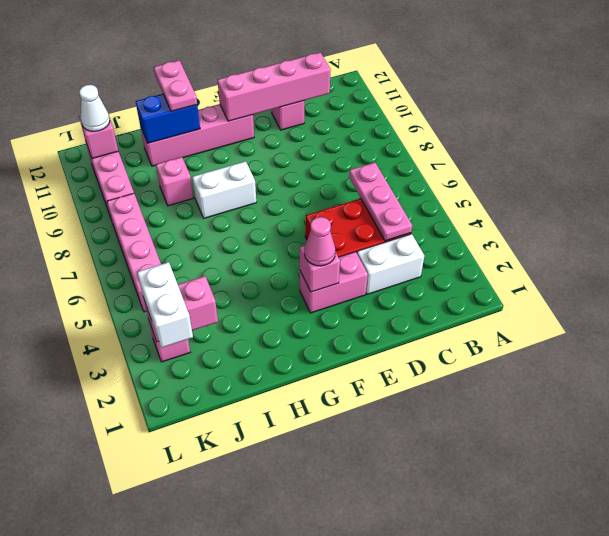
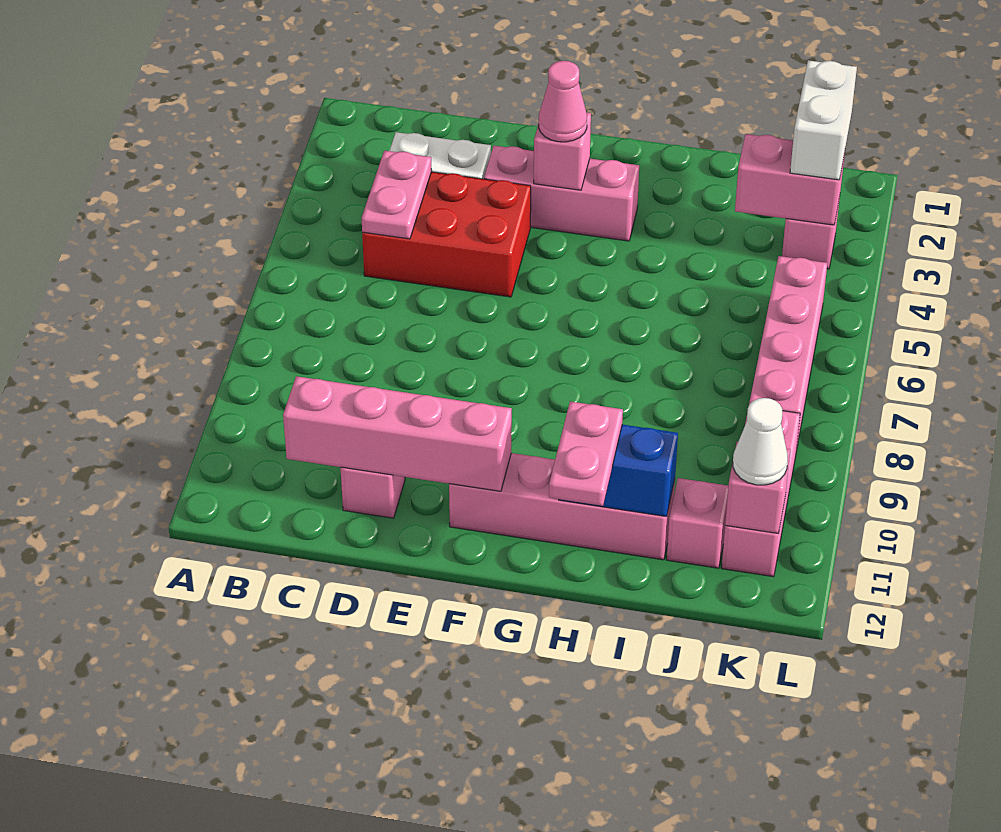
pink plate C4:C6 level 2 -> pink plate C4:C5 level 2
pink brick E3:F3 level 1 -> pink brick E3:G3 level 1
white brick G8:H8 level 1 -> none
pink brick I9 level 1 -> pink brick J11 level 1

